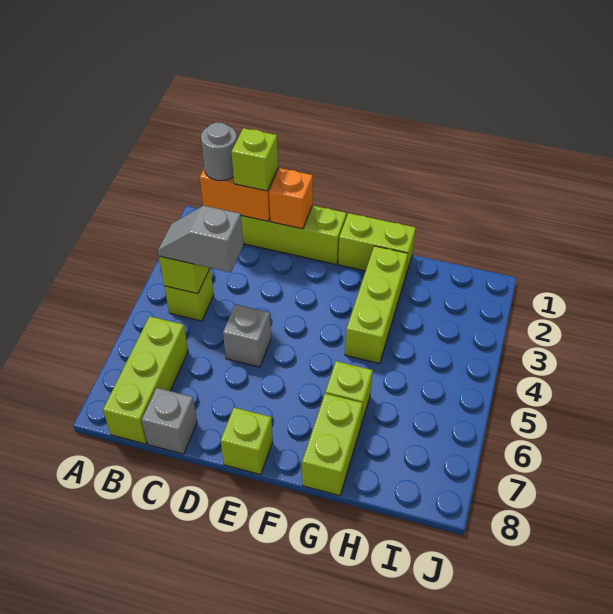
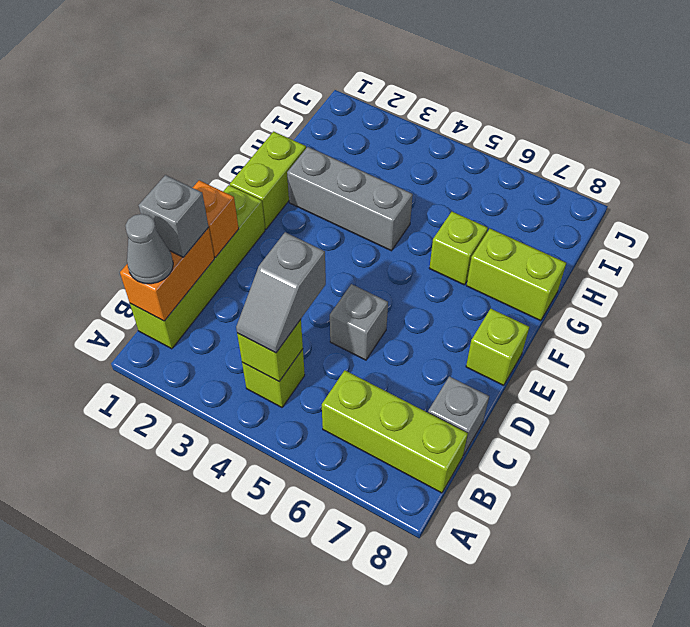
grey round brick B1 level 3 -> grey cone B1 level 3
lime brick C1 level 3 -> grey brick C1 level 3
lime brick G2:G4 level 1 -> grey brick G2:G4 level 1

